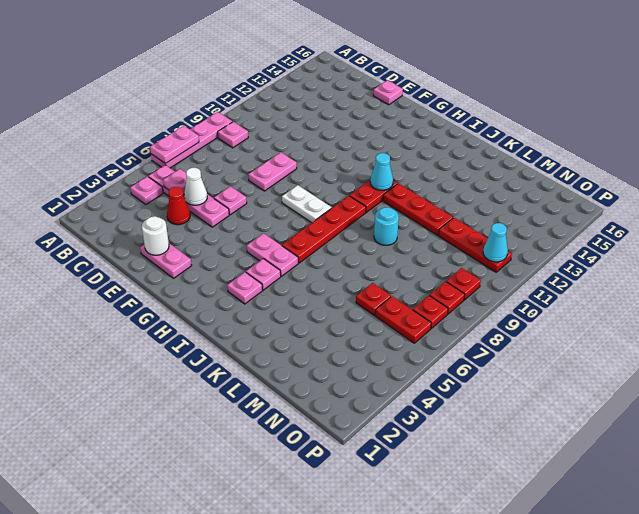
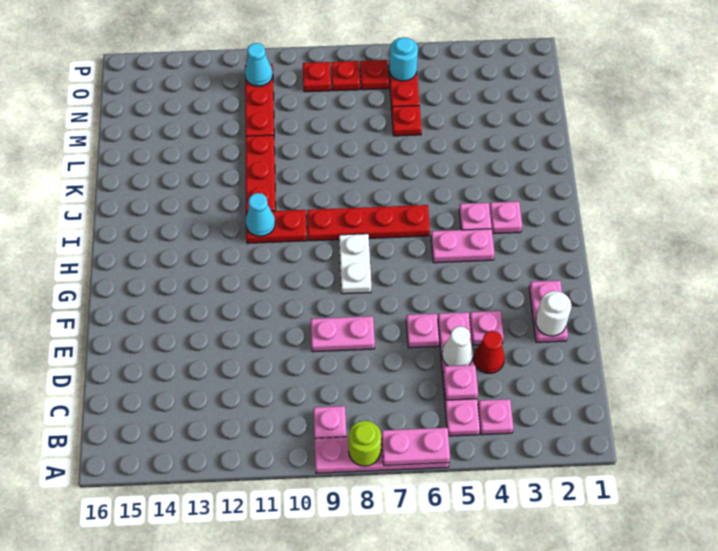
none -> lime round brick A8 level 2
pink plate E16 level 1 -> pink plate E4 level 1
pink plate H5:I5 level 1 -> pink plate H4:H5 level 1
cyan round brick K9 level 1 -> cyan round brick O6 level 2

